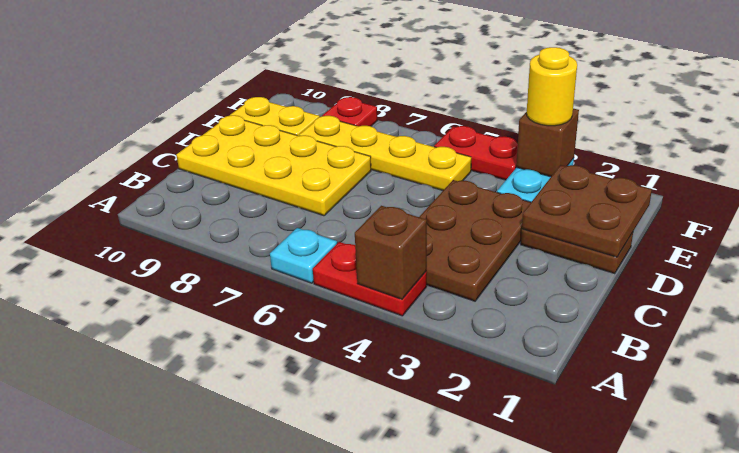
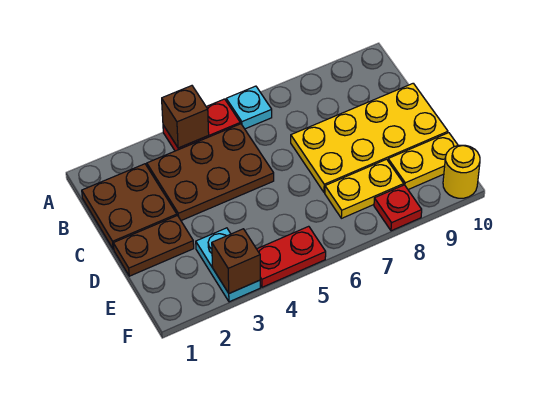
brown plate B3:D4 level 1 -> brown plate B3:C5 level 1
brown plate D1:E2 level 2 -> brown plate B1:C2 level 1
yellow plate E5:E8 level 1 -> yellow plate E7:E8 level 1
yellow round brick F3 level 3 -> yellow round brick F10 level 1

